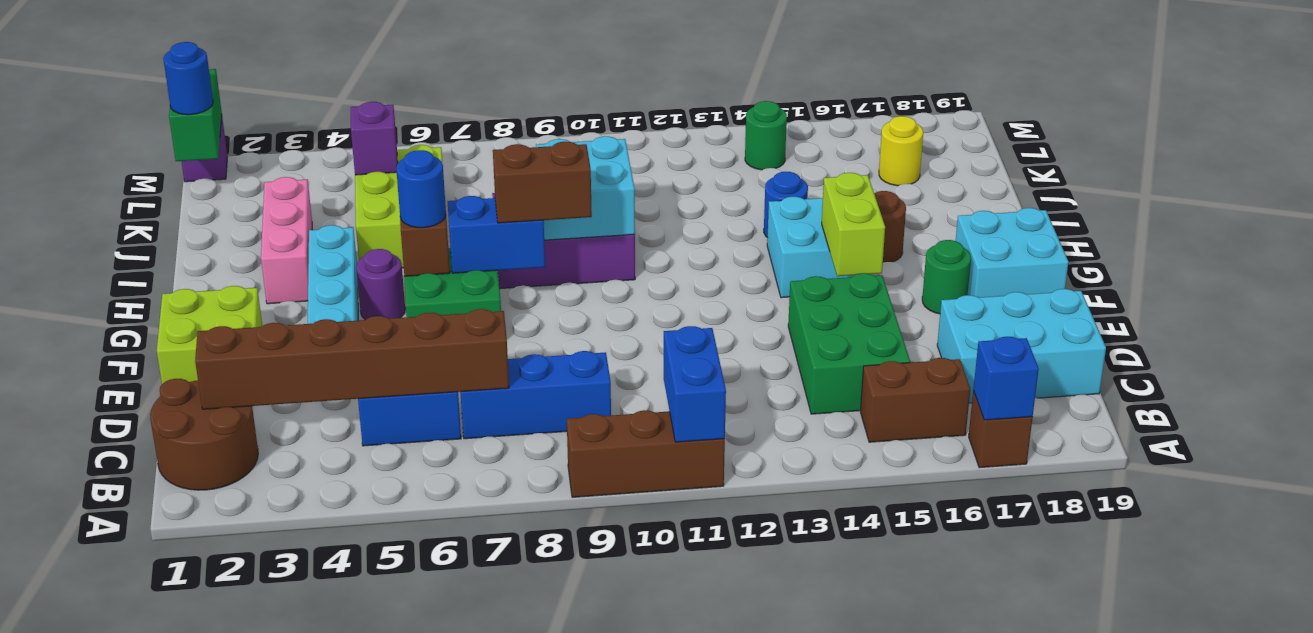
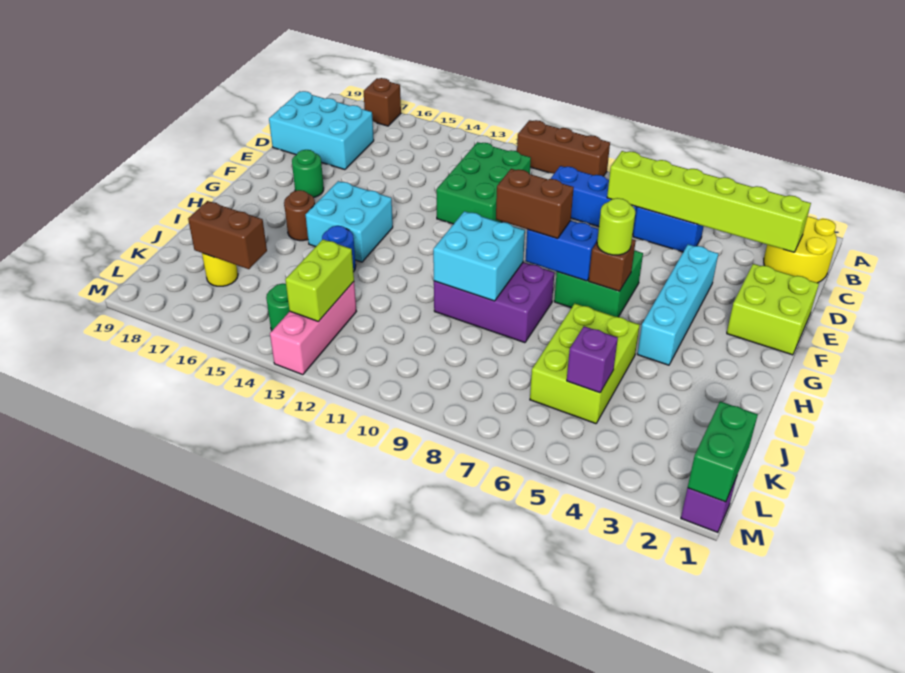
blue brick A11:B11 level 2 -> none
blue brick A17 level 2 -> none
brown round brick B1:C2 level 1 -> yellow round brick B1:C2 level 1
brown brick B15:B16 level 1 -> brown brick K16:K17 level 2
brown brick C2:C7 level 2 -> lime brick C2:C7 level 2
green brick C14:E15 level 1 -> green brick C11:E12 level 1
lime brick F15:G15 level 2 -> lime brick K13:L13 level 2
cyan brick F18:G19 level 1 -> none
purple round brick G5 level 1 -> none
blue round brick G6 level 3 -> lime round brick G6 level 3
pink brick H3:J3 level 1 -> pink brick K13:M13 level 1
blue round brick L1 level 3 -> none

